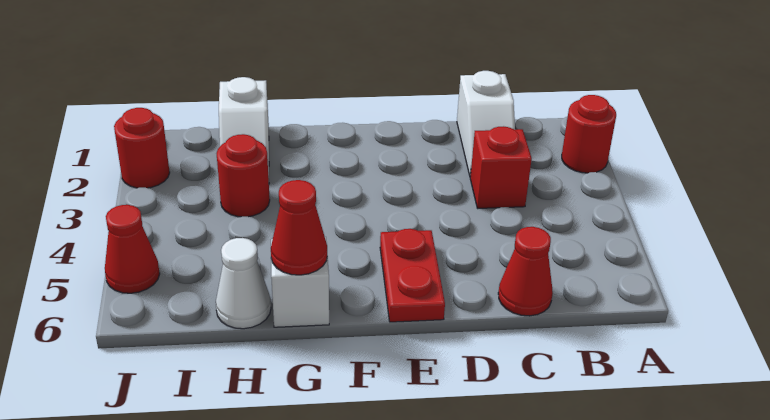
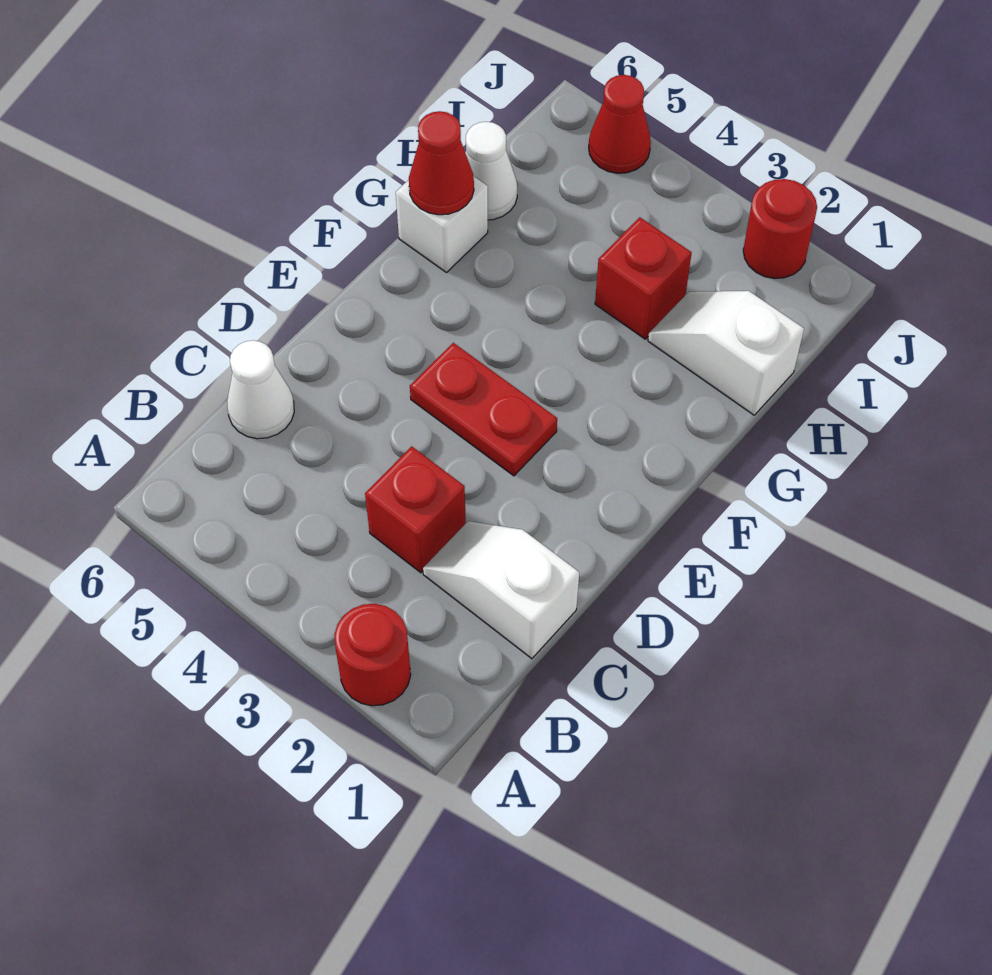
red cone C6 level 1 -> white cone C6 level 1
red plate E5:E6 level 1 -> red plate E3:E4 level 1
red round brick H3 level 1 -> red brick H3 level 1

